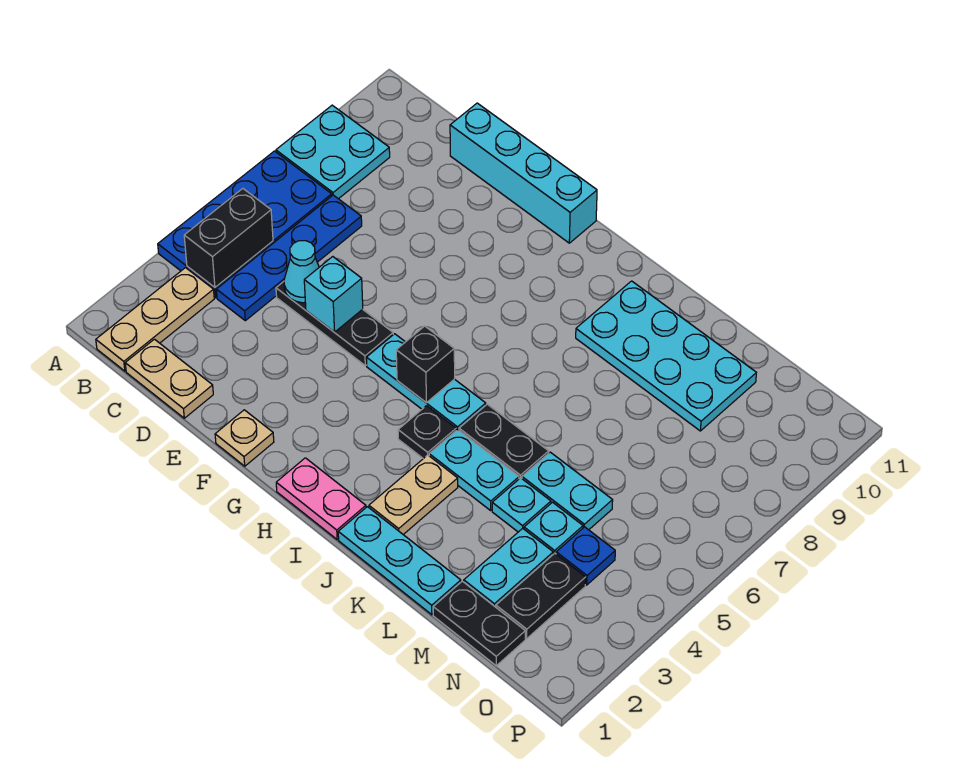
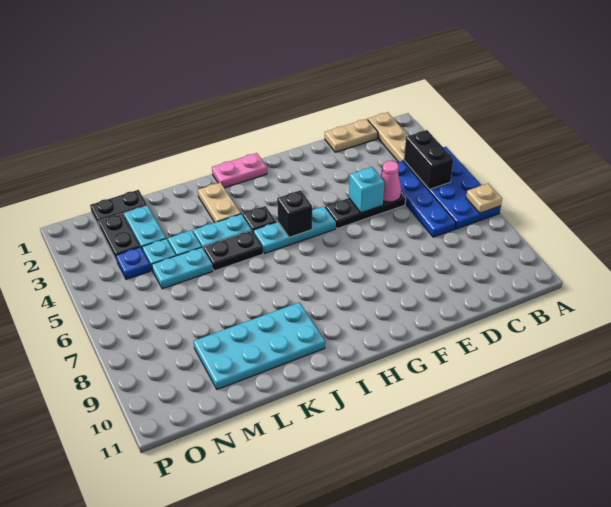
cyan plate A8:B9 level 1 -> none
cyan cone D5 level 2 -> pink cone D5 level 2
cyan brick D11:G11 level 1 -> none
tan plate F1 level 1 -> tan plate A7 level 2
cyan plate J1:L1 level 1 -> none

